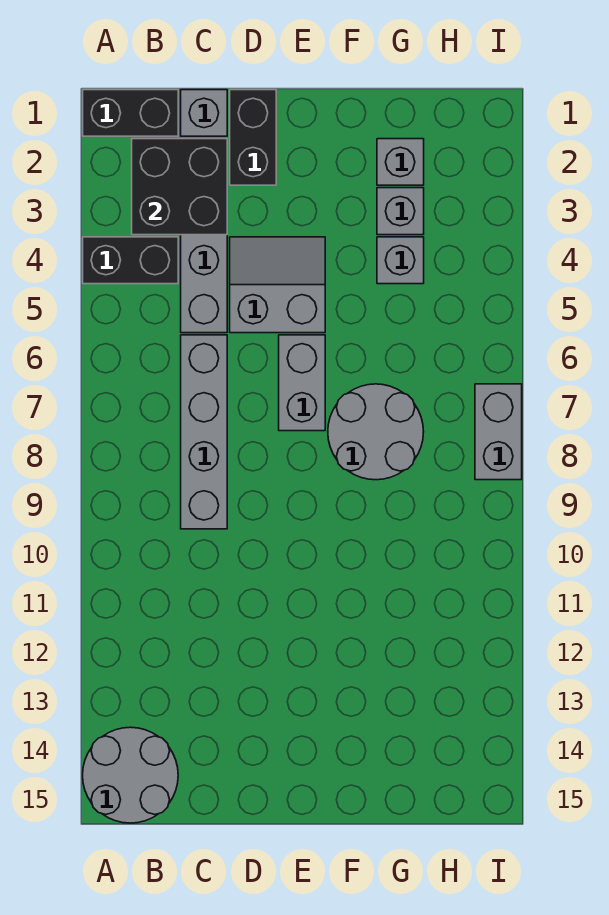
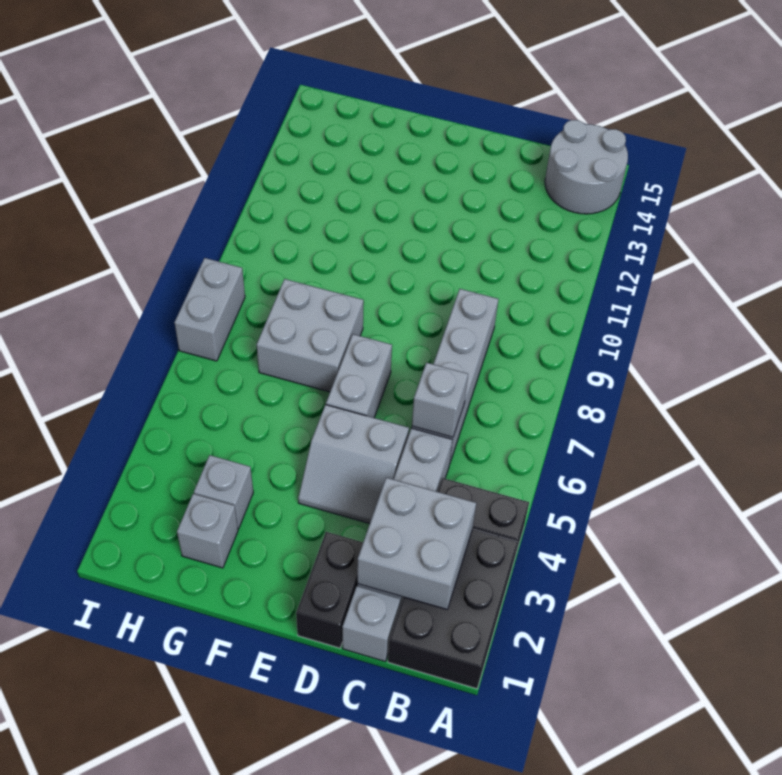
black brick A1:B1 level 1 -> black brick A1:B3 level 1
black brick B2:C3 level 2 -> grey brick B2:C3 level 2
grey round brick F7:G8 level 1 -> grey brick F7:G8 level 1
grey brick G4 level 1 -> grey brick C6 level 2

